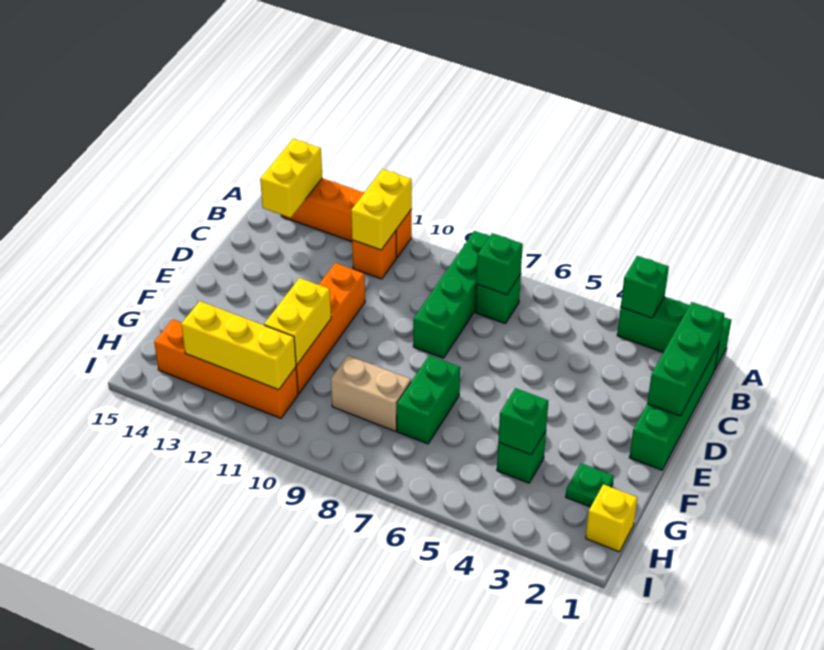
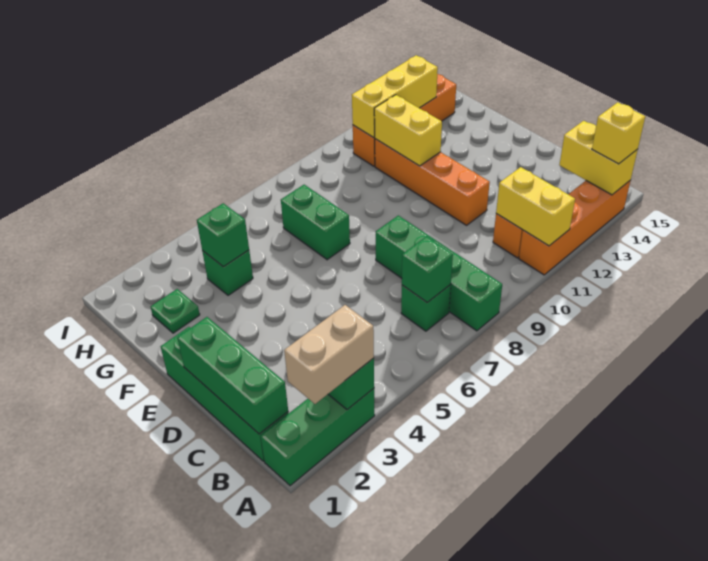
tan brick G8:G9 level 1 -> tan brick A2:A3 level 3
yellow brick H1 level 1 -> yellow brick A14 level 3

